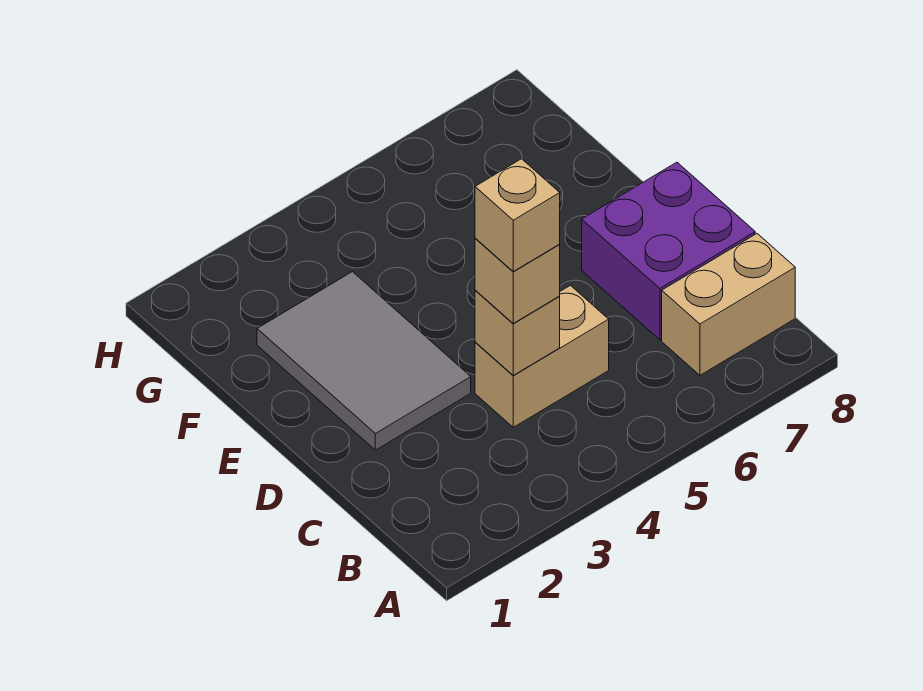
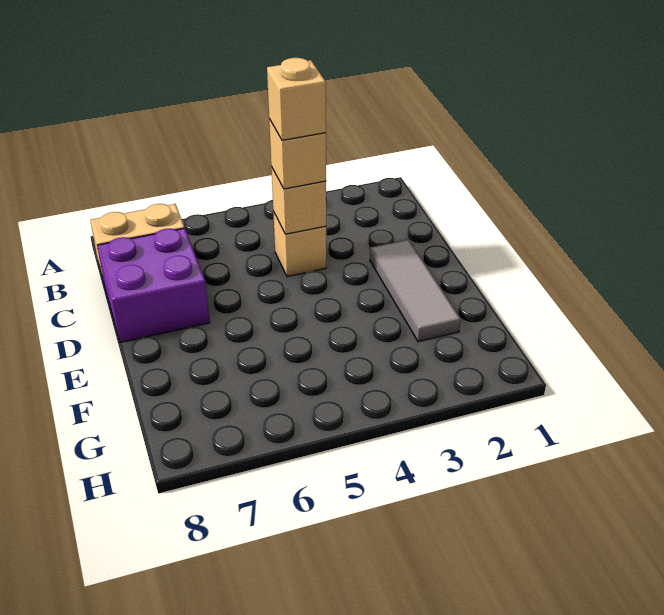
tan brick C4:C5 level 1 -> tan brick C4 level 1
grey tile D2:F3 level 1 -> grey tile D2:F2 level 1

